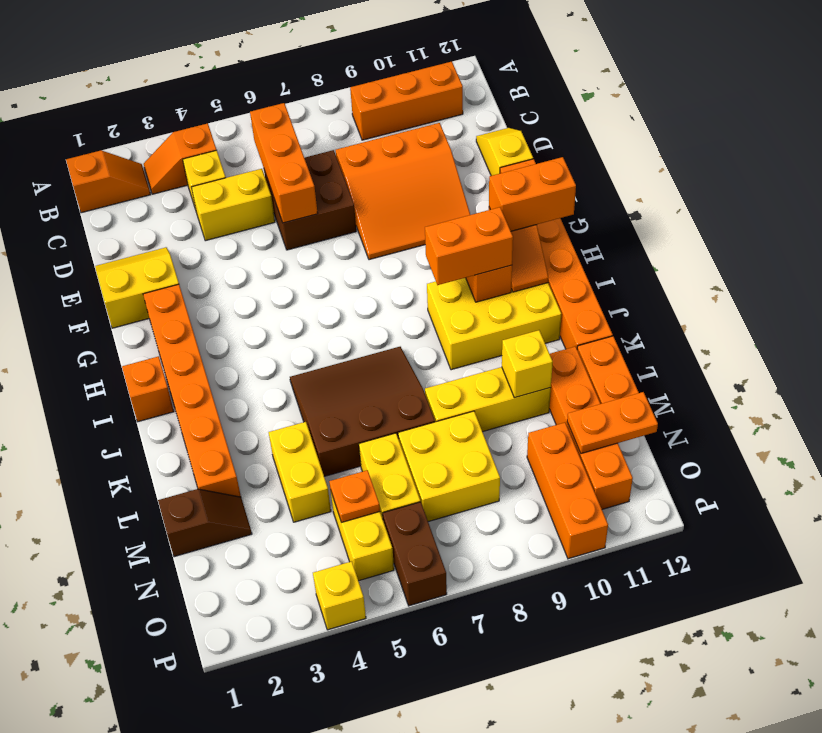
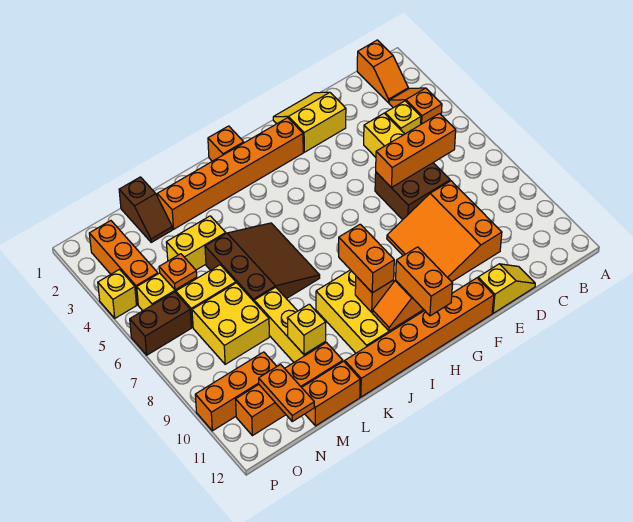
orange brick B9:B11 level 1 -> orange brick O2:O4 level 1
yellow slope E1:F2 level 1 top F -> yellow slope E1:F2 level 1 top 2

